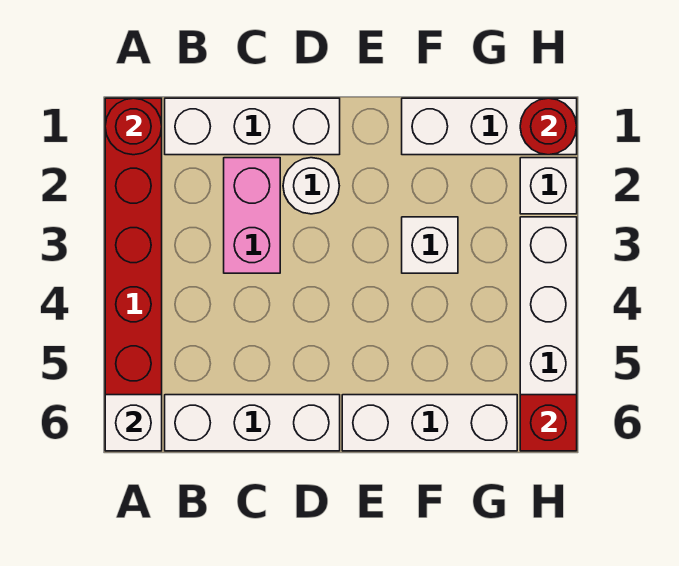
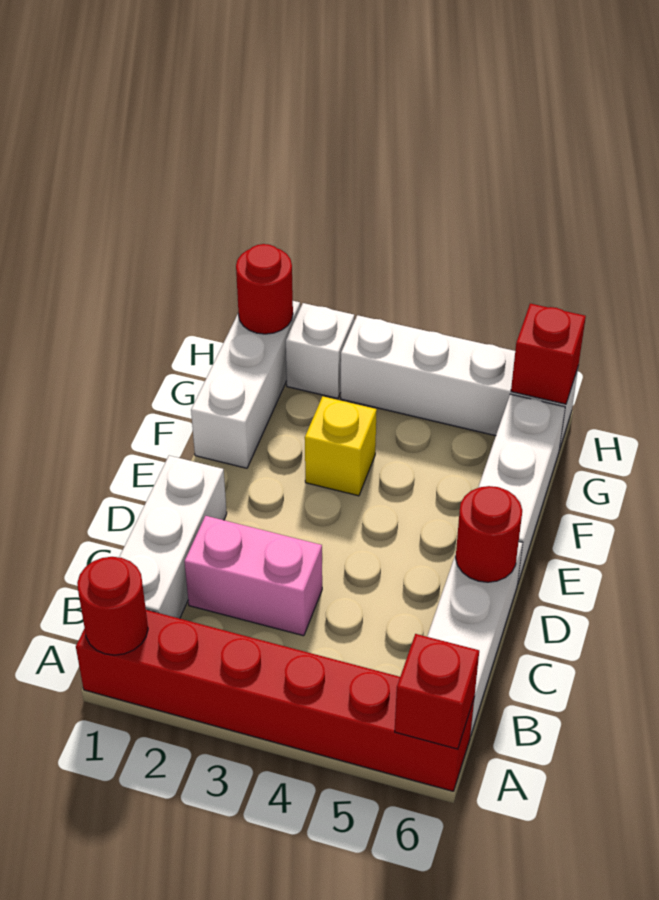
white brick A6 level 2 -> red brick A6 level 2
white round brick D2 level 1 -> none
none -> red round brick D6 level 2
white brick F3 level 1 -> yellow brick F3 level 1

